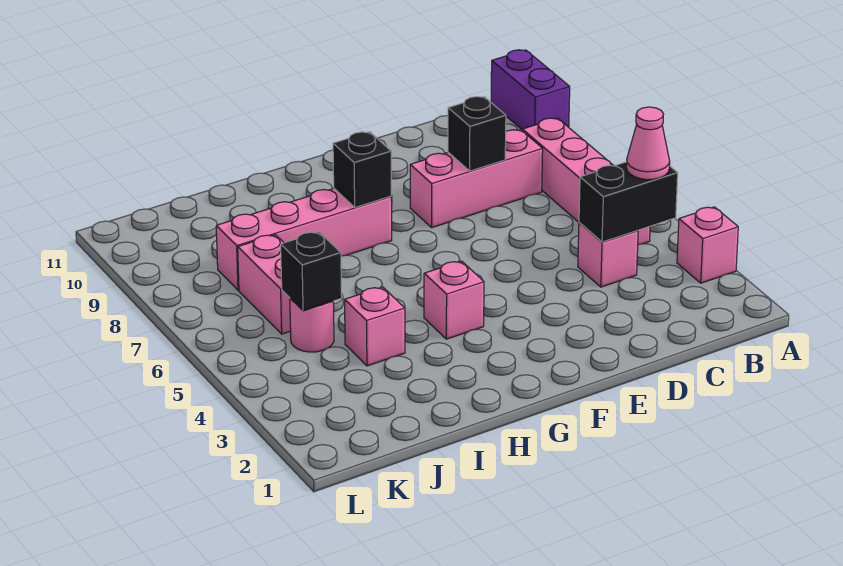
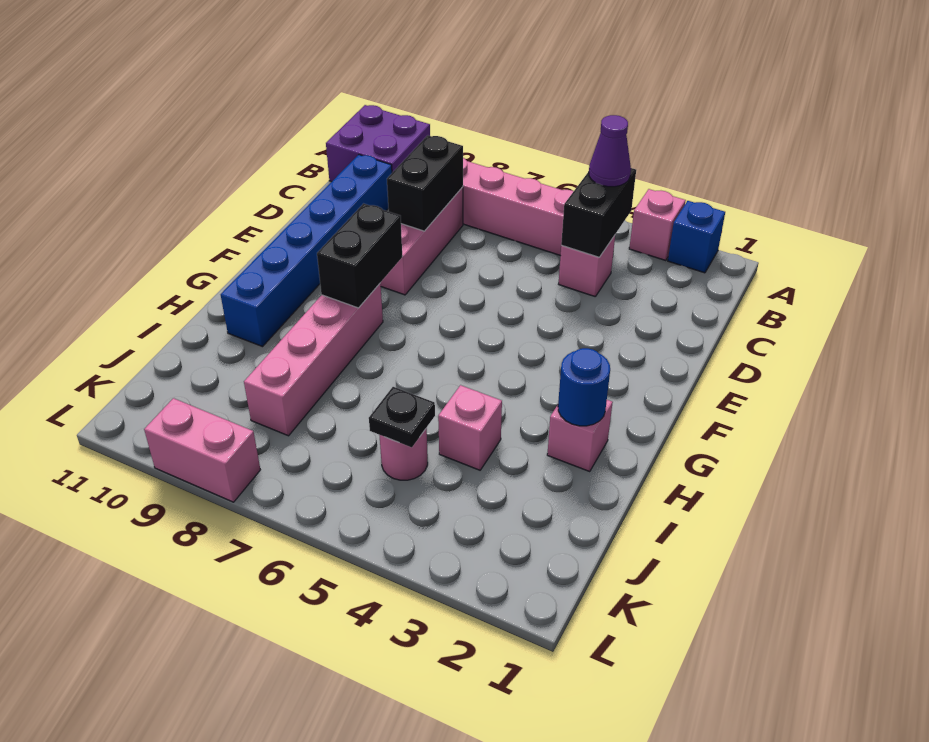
none -> blue brick A2 level 1
purple brick A10:A11 level 1 -> purple brick A10:B11 level 1
pink cone B4 level 3 -> purple cone B4 level 3
none -> blue brick C10:H10 level 1
black brick D8 level 2 -> black brick C8:D8 level 2
pink brick G4 level 1 -> pink brick H2 level 1
black brick G8 level 2 -> black brick F8:G8 level 2
none -> blue round brick H2 level 2
black brick J5 level 2 -> black plate J5 level 2
pink brick J6:J7 level 1 -> pink brick L8:L9 level 1

